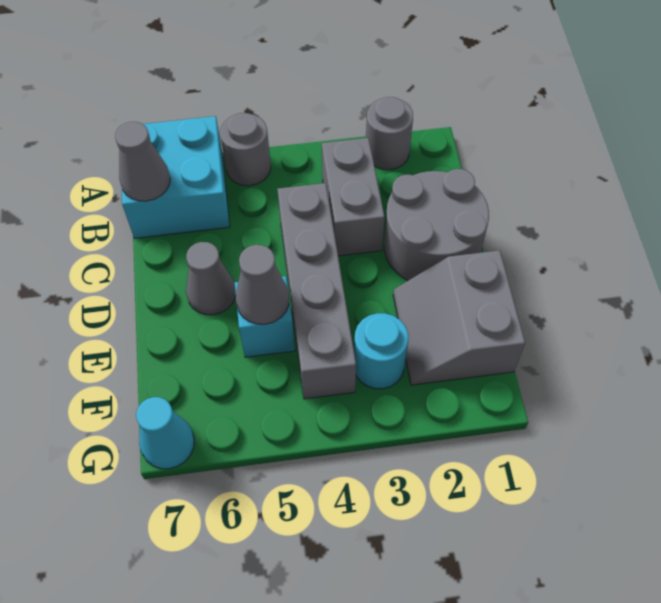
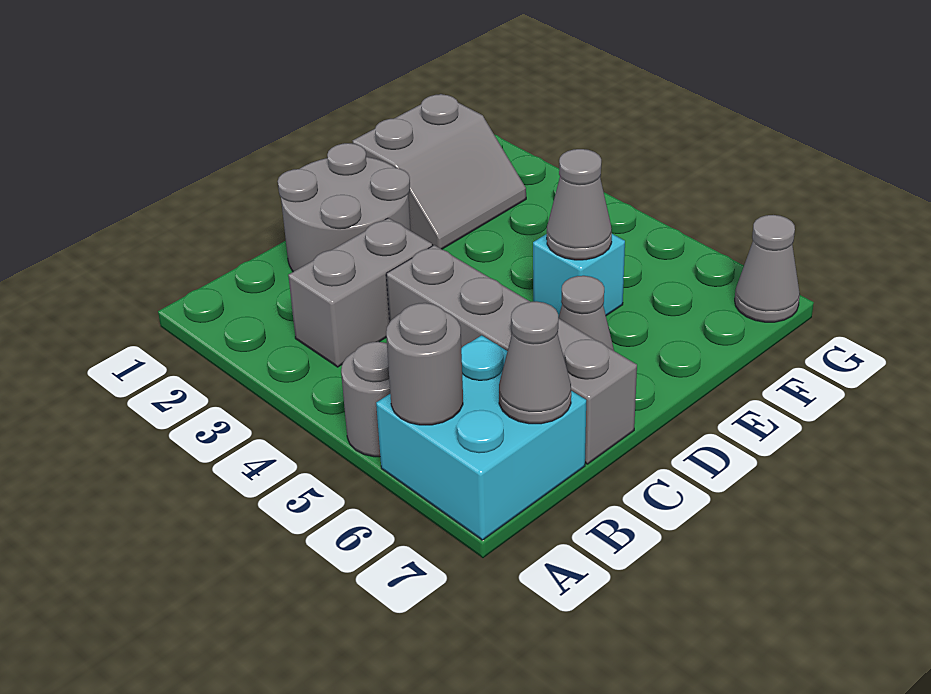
grey round brick A2 level 1 -> grey round brick A6 level 2
grey brick C4:F4 level 1 -> grey brick C4:C7 level 1
cyan round brick F3 level 1 -> none
cyan cone G7 level 1 -> grey cone G7 level 1

